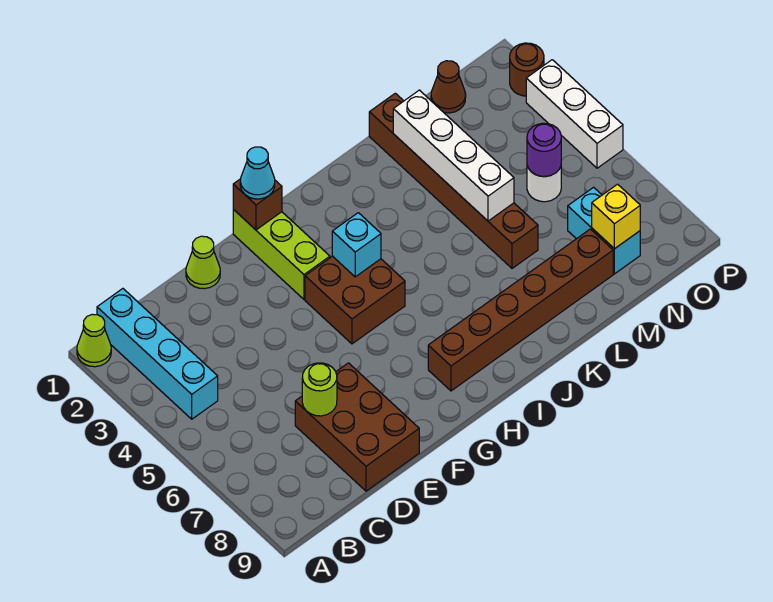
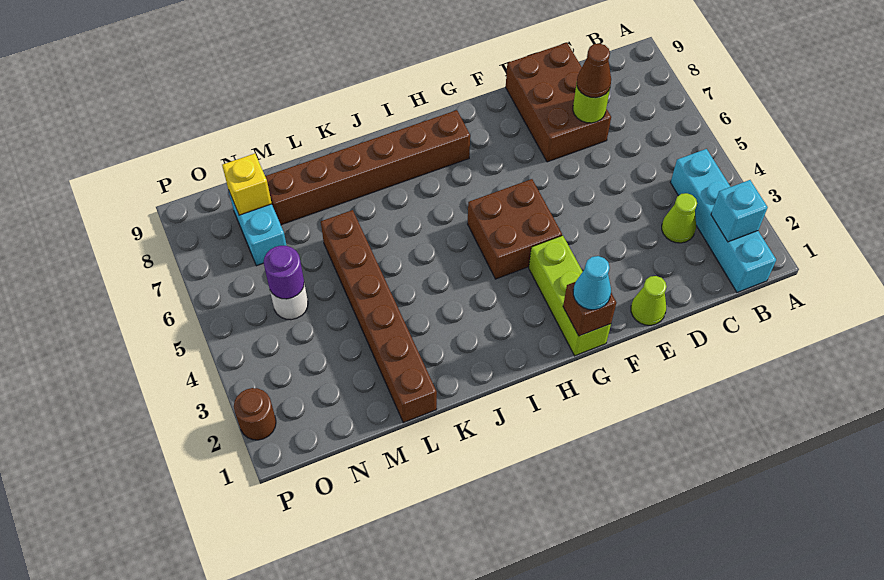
lime cone A1 level 1 -> lime cone C3 level 1
cyan brick H4 level 2 -> cyan brick B2 level 2
white brick L2:L5 level 2 -> none
brown cone N1 level 1 -> brown cone D7 level 3
white brick P3:P5 level 1 -> none

